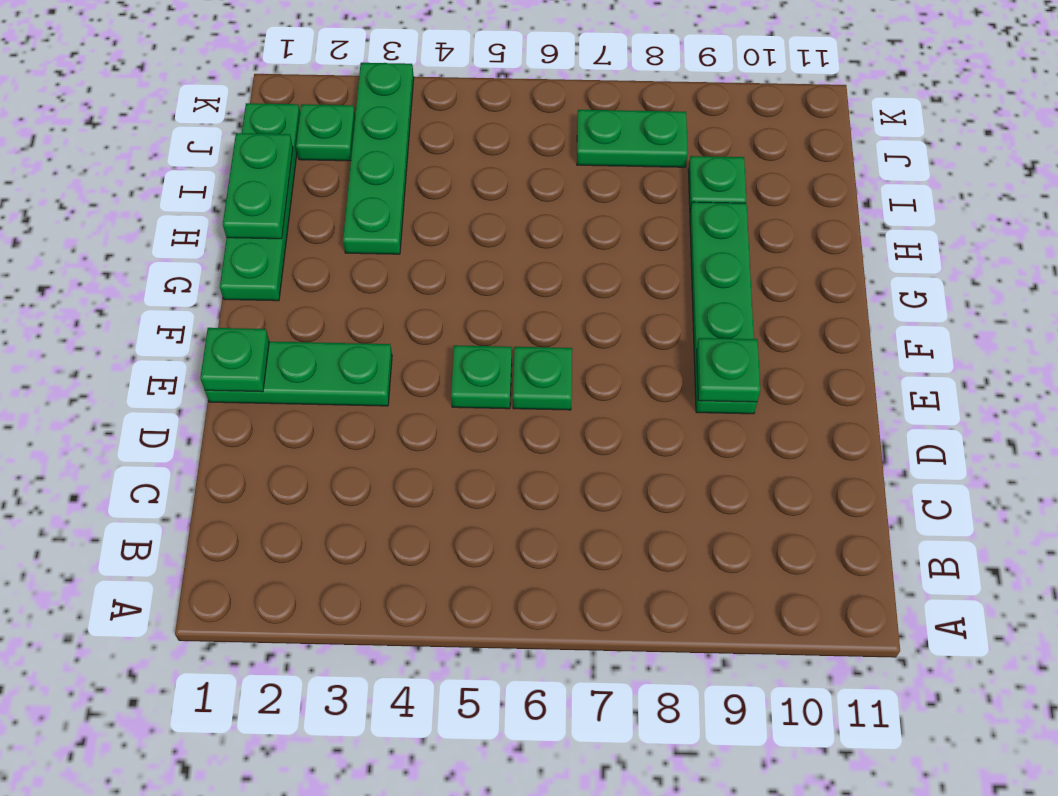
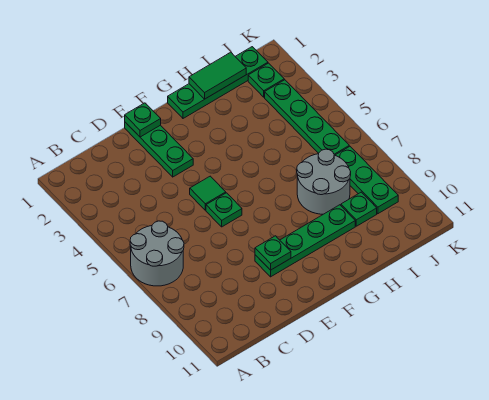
none -> grey round brick A6:B7 level 1
green plate E5 level 1 -> green tile E5 level 1
green plate H1:I1 level 2 -> green tile H1:I1 level 2
green plate H3:K3 level 1 -> green plate J3:J6 level 1
none -> grey round brick H7:I8 level 1
green plate J7:J8 level 1 -> green plate J7:J9 level 1

